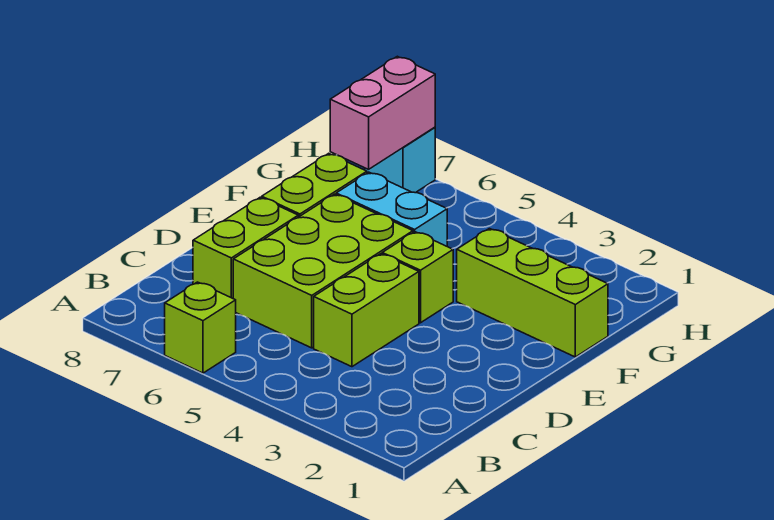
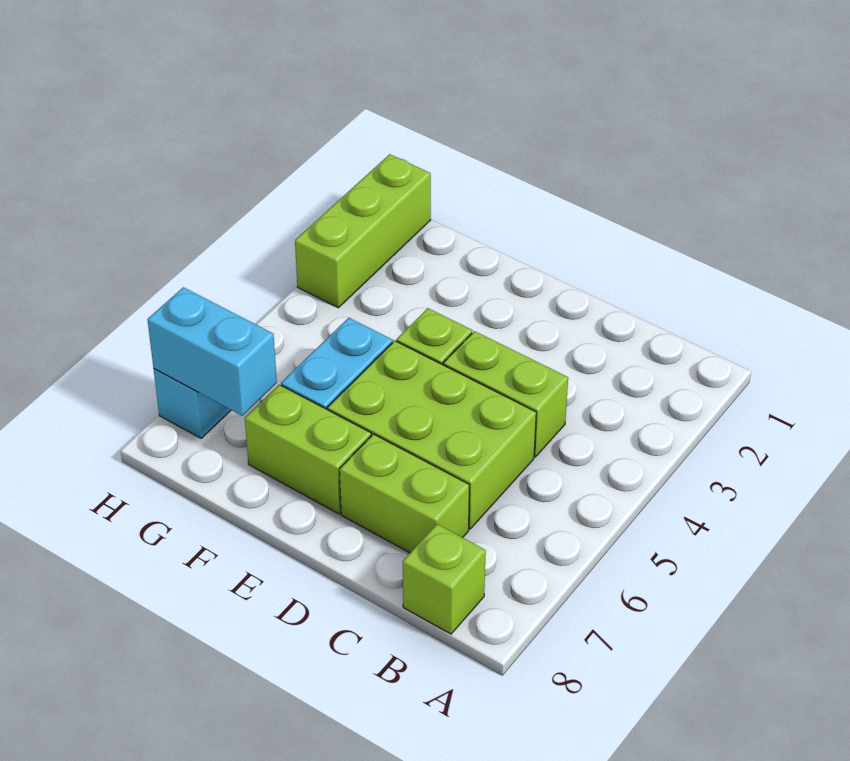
lime brick A6 level 1 -> lime brick B8 level 1
lime brick F1:F3 level 1 -> lime brick H1:H3 level 1
pink brick G7:H7 level 2 -> cyan brick G7:H7 level 2

